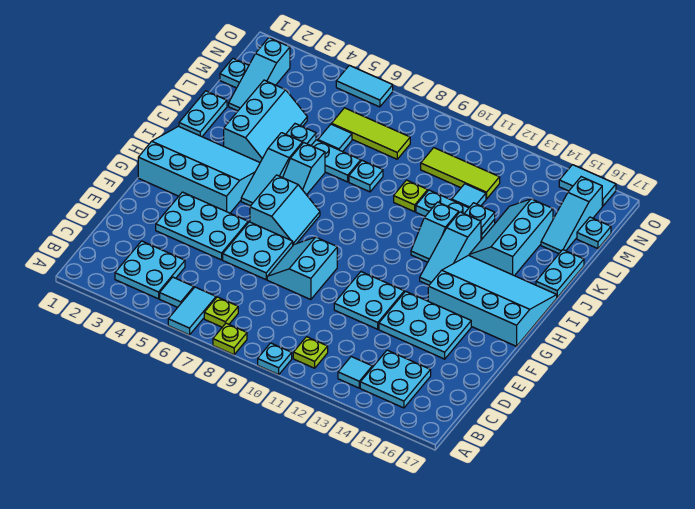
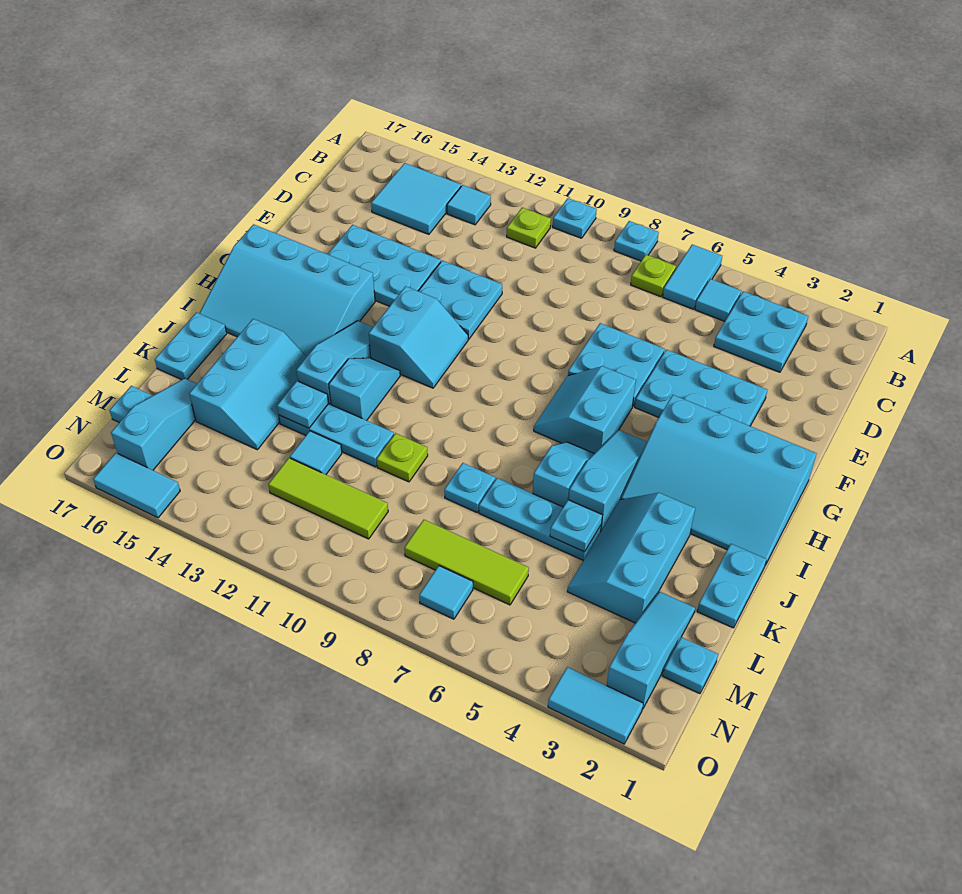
lime plate A8 level 1 -> cyan plate A8 level 1
cyan plate B14:C15 level 1 -> cyan tile B14:C15 level 1
cyan slope E8:F9 level 1 top 9 -> cyan slope G11:H12 level 1 top 12
cyan tile L6 level 1 -> cyan tile N7 level 1
cyan tile O5:O6 level 1 -> cyan tile O2:O3 level 1

